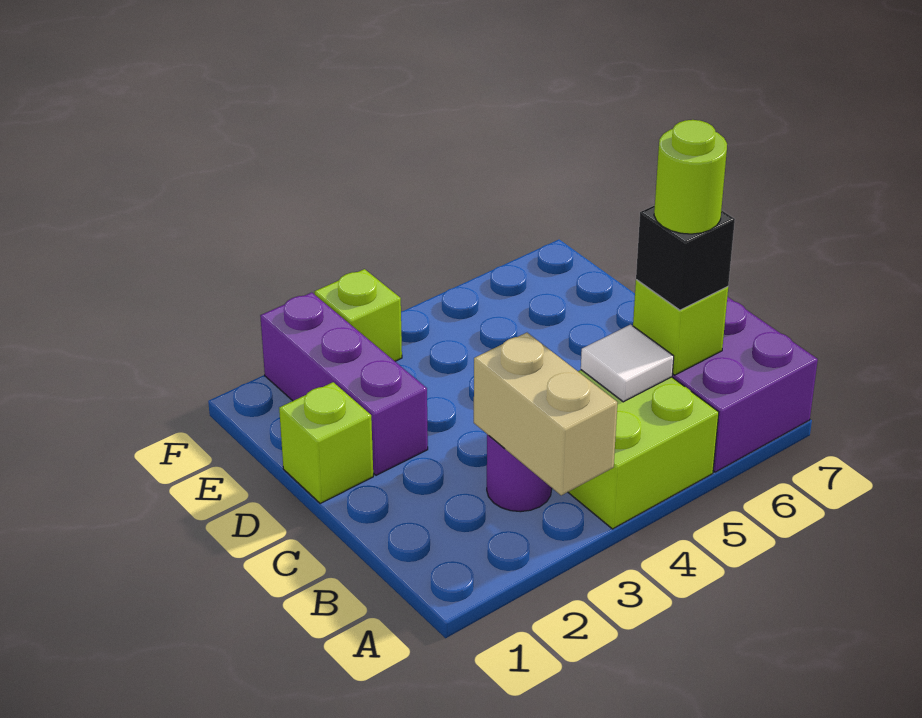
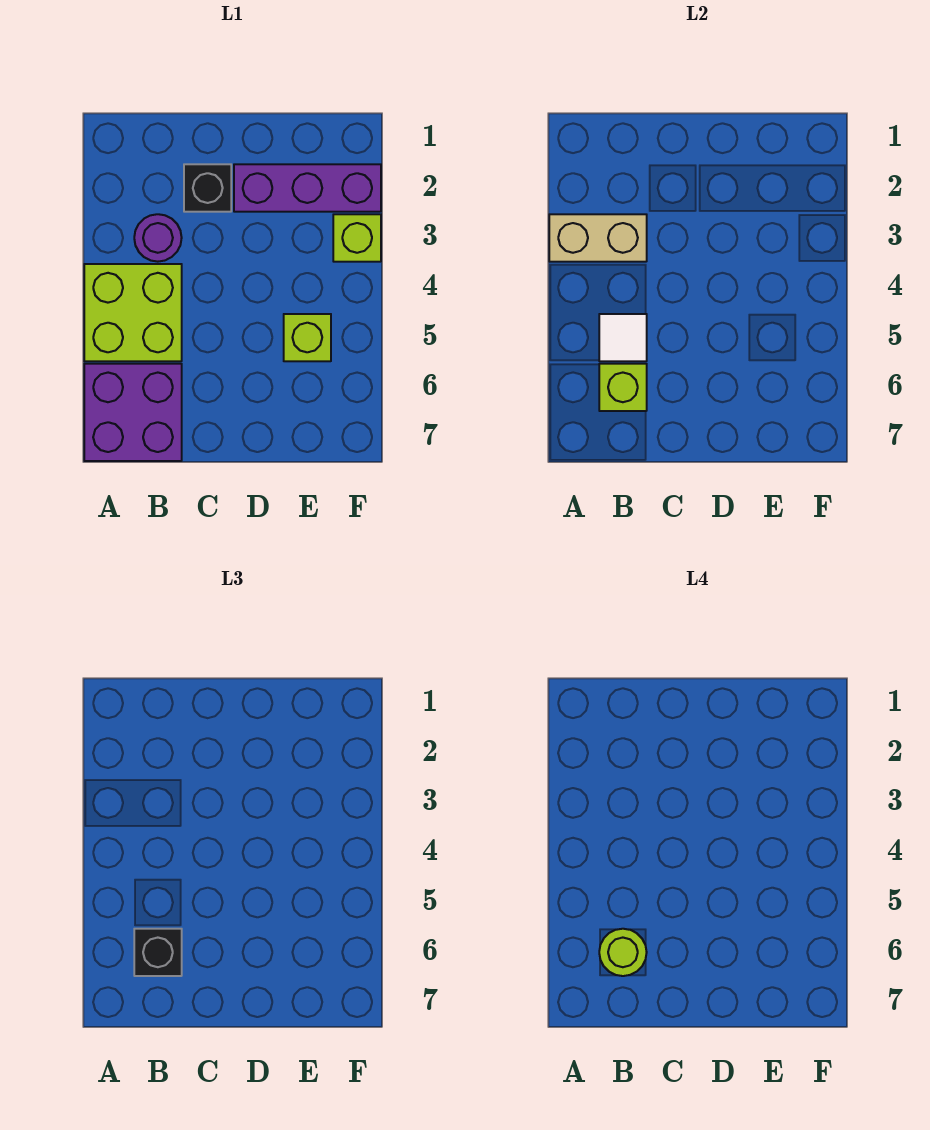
none -> black brick C2 level 1
lime brick D1 level 1 -> lime brick E5 level 1

